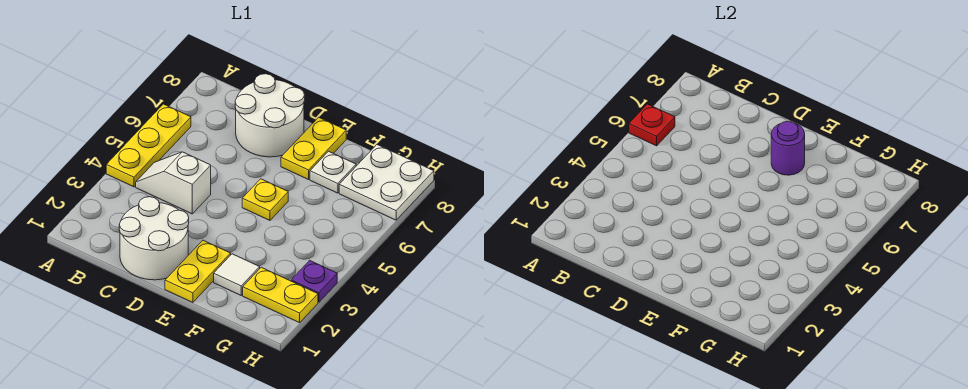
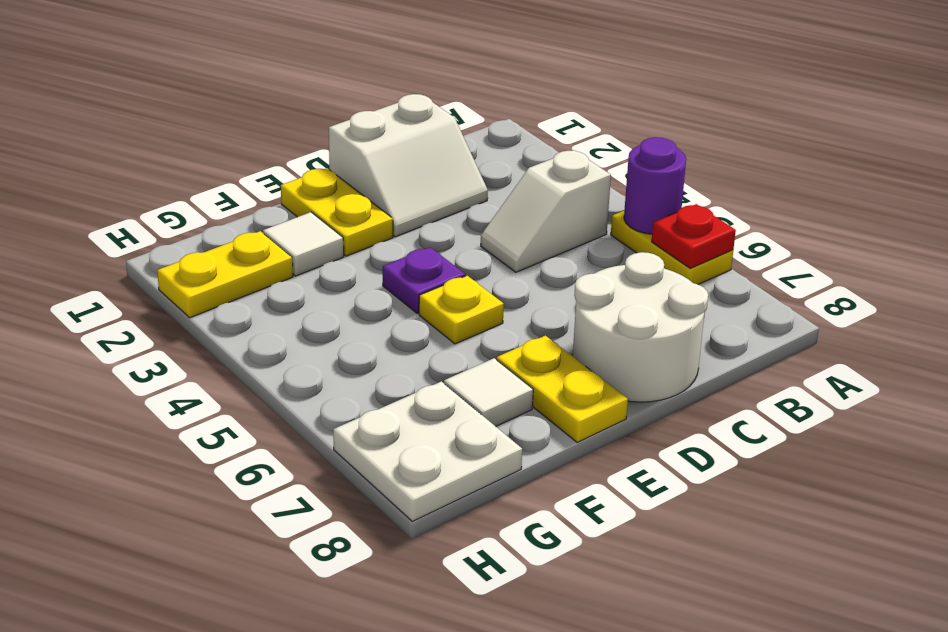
yellow plate A4:A6 level 1 -> yellow plate A5:A6 level 1
white slope B4:C4 level 1 top C -> white slope B4:C4 level 1 top B
white round brick C1:D2 level 1 -> white slope C1:D2 level 1 top 1
purple round brick E7 level 2 -> purple round brick A5 level 2
white plate F7 level 1 -> white tile F7 level 1
purple plate H3 level 1 -> purple plate E4 level 1

